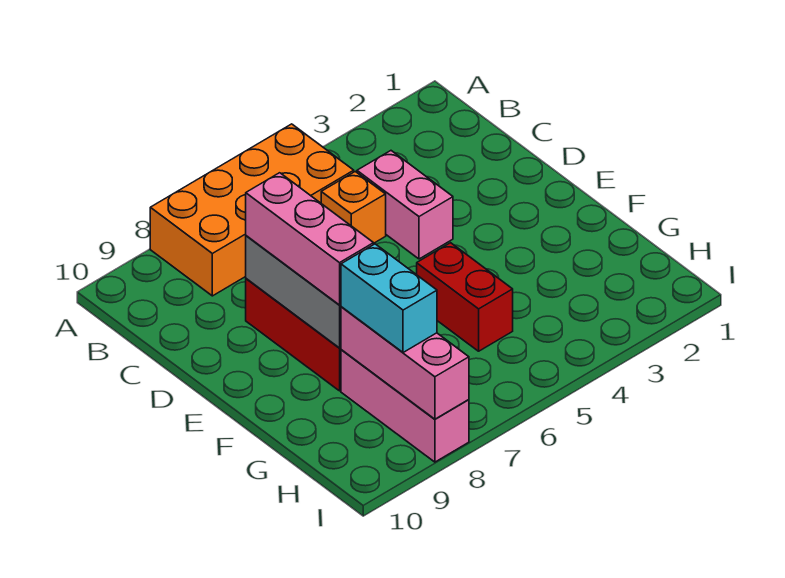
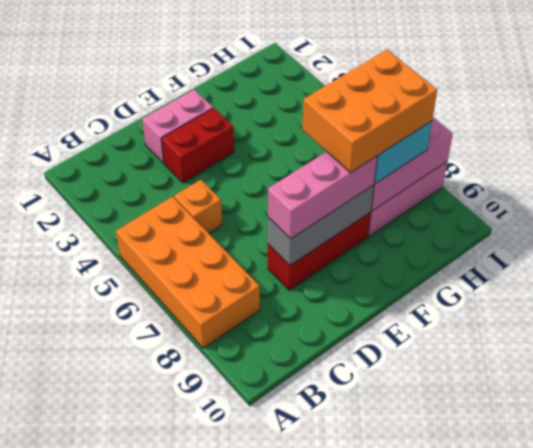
pink brick C4:D4 level 1 -> pink brick D2:E2 level 1
red brick F5:G5 level 1 -> red brick D3:E3 level 1
none -> orange brick F7:H8 level 4

